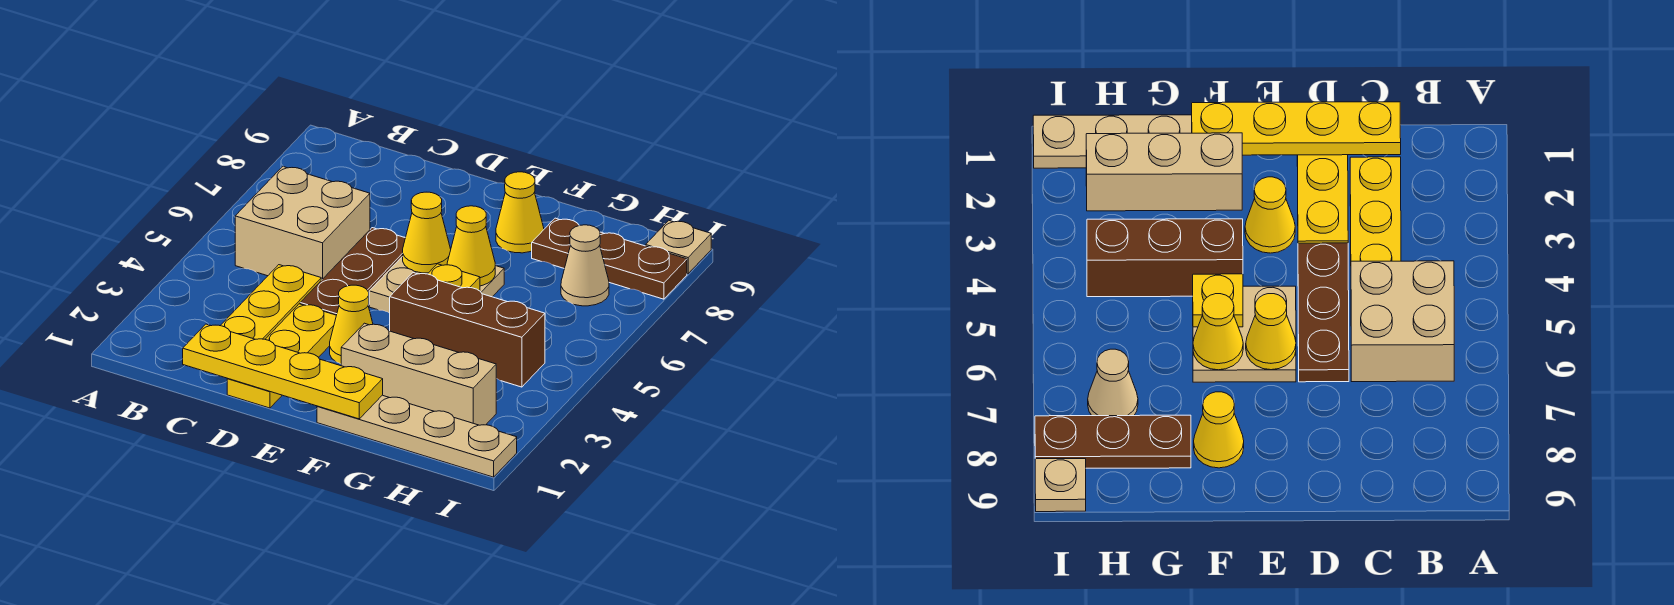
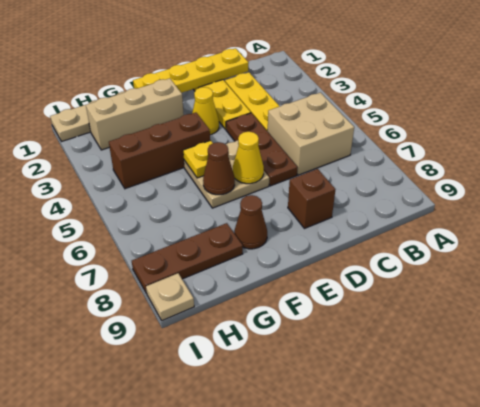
none -> brown brick D8 level 1
yellow cone F6 level 2 -> brown cone F6 level 2
yellow cone F8 level 1 -> brown cone F8 level 1
tan cone H7 level 1 -> none

